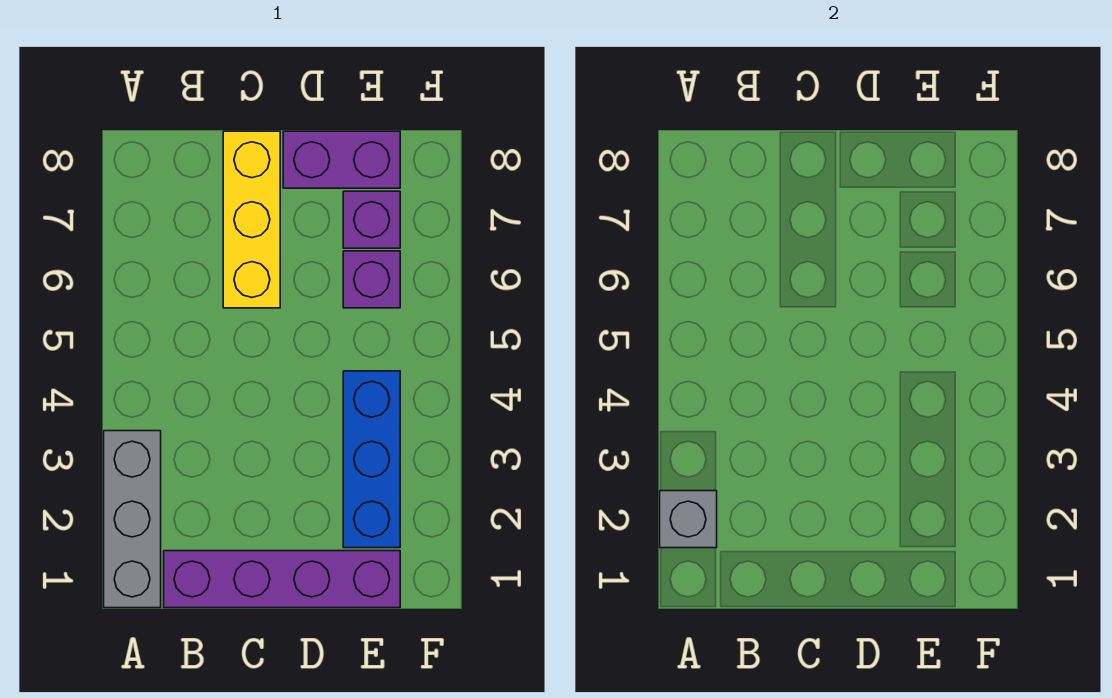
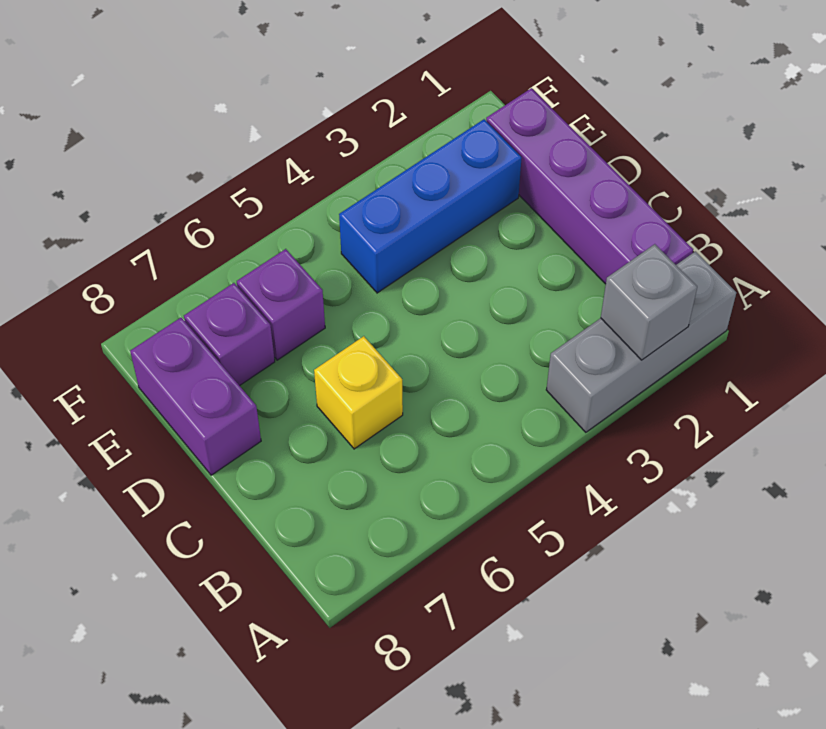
yellow brick C6:C8 level 1 -> yellow brick C6 level 1

